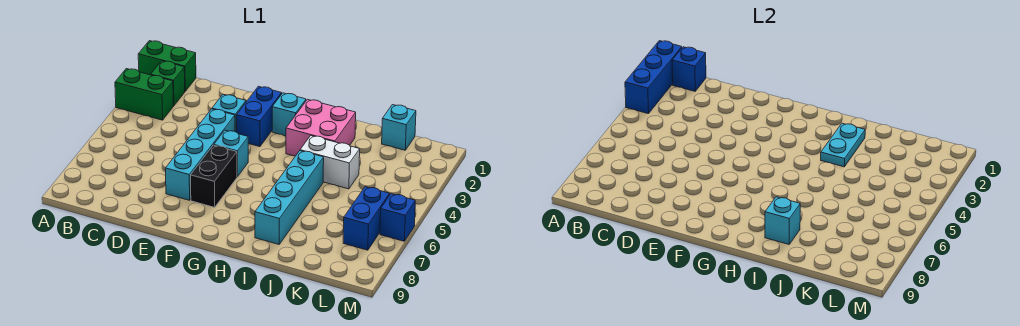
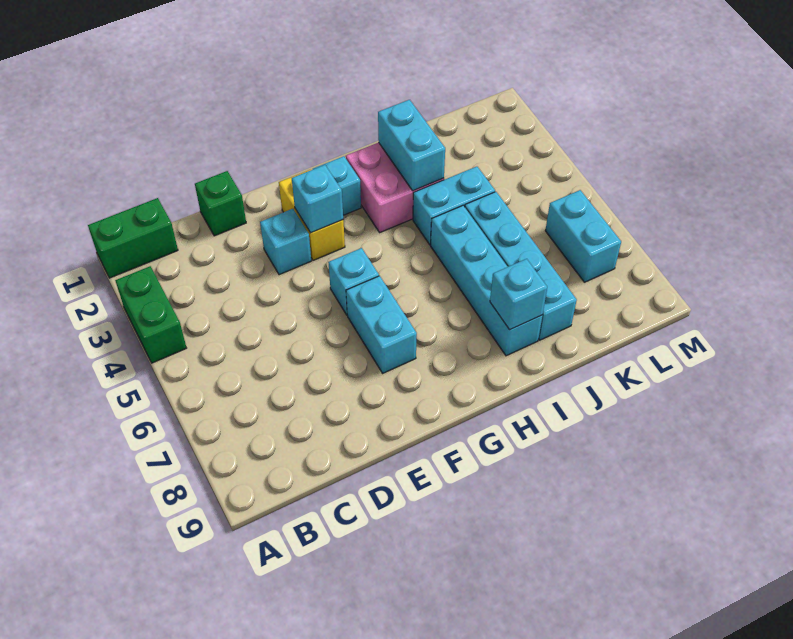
blue brick A1:A3 level 2 -> none
green brick A3:B3 level 1 -> green brick A3:A4 level 1
blue brick B1 level 2 -> none
green brick B2 level 1 -> green brick D1 level 1
cyan brick E4:E7 level 1 -> cyan brick J5:J8 level 1
blue brick F2:F3 level 1 -> yellow brick F2:F3 level 1
black brick F6:F7 level 1 -> cyan brick F6:F7 level 1
cyan plate I2:I3 level 2 -> cyan brick I2:I3 level 2
white brick I4:J4 level 1 -> cyan brick I4:J4 level 1
cyan brick K1 level 1 -> cyan brick F3 level 2
blue brick L6:L7 level 1 -> cyan brick L6:L7 level 1
blue brick M6 level 1 -> none

